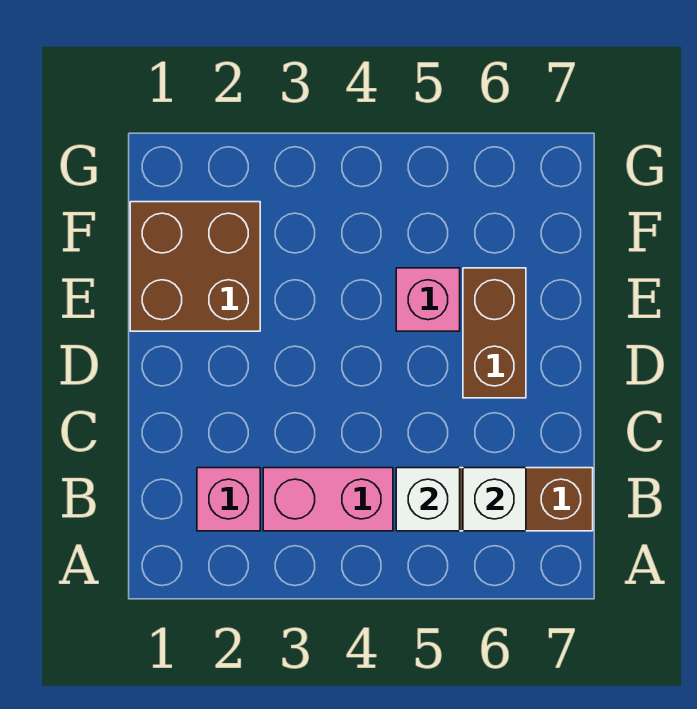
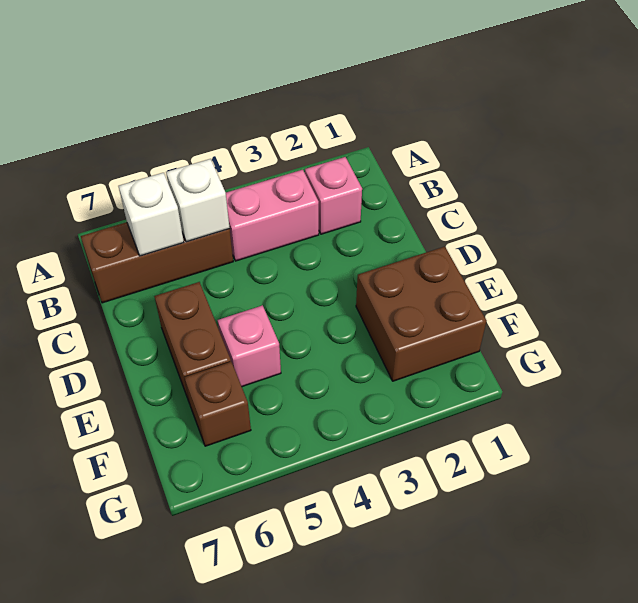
none -> brown brick F6 level 1

